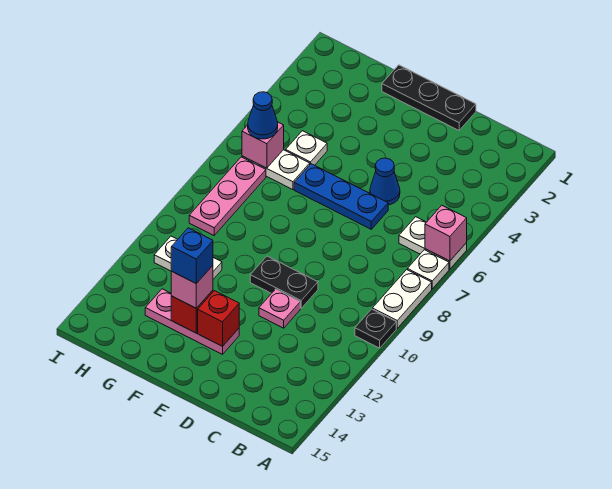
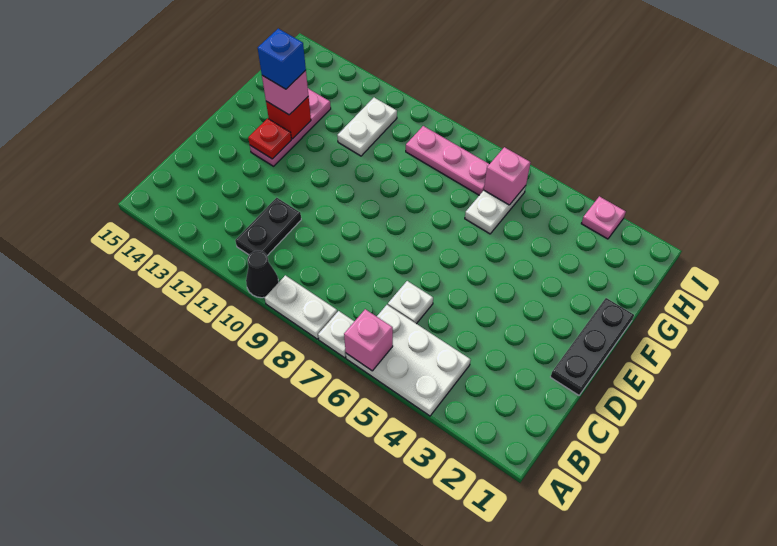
white plate A6:B6 level 1 -> white plate A4:B6 level 1
black plate A10 level 1 -> black cone A10 level 1
blue cone D5 level 1 -> none
blue plate D6:F6 level 1 -> none
black plate D10:E10 level 1 -> black plate B11:C11 level 1
pink plate D11 level 1 -> pink plate I3 level 1
red brick E13 level 2 -> red plate E13 level 2
white plate G5 level 1 -> white plate C6 level 1
blue cone H6 level 3 -> none

